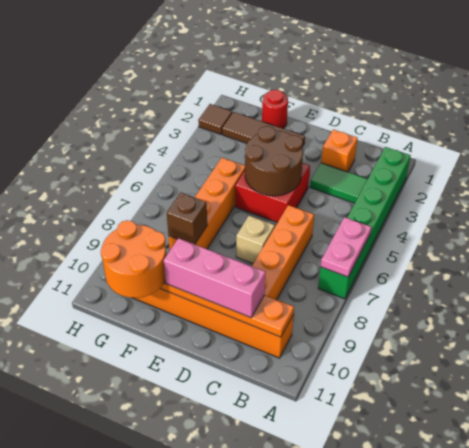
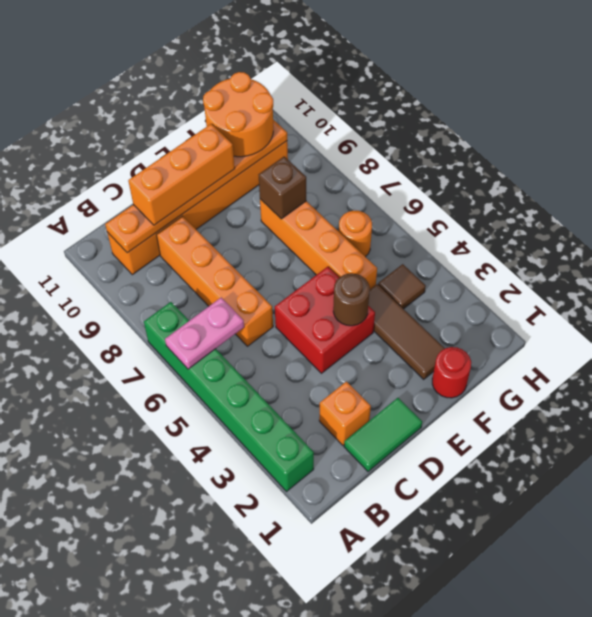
pink plate A6:A7 level 2 -> pink plate A6:B6 level 2
green tile B3:C3 level 1 -> green tile C1:D1 level 1
pink brick C10:E10 level 3 -> orange brick C10:E10 level 3
brown round brick D4:E5 level 2 -> brown round brick E4 level 2
tan brick D7 level 1 -> none
brown tile E2:G2 level 1 -> brown tile F2:F4 level 1
none -> orange round brick G6 level 1
brown tile H2 level 1 -> brown tile G4 level 1

